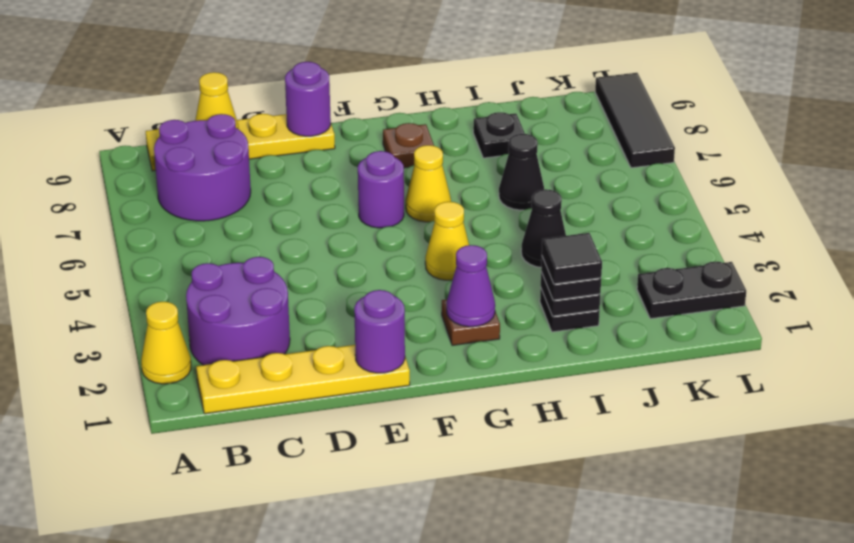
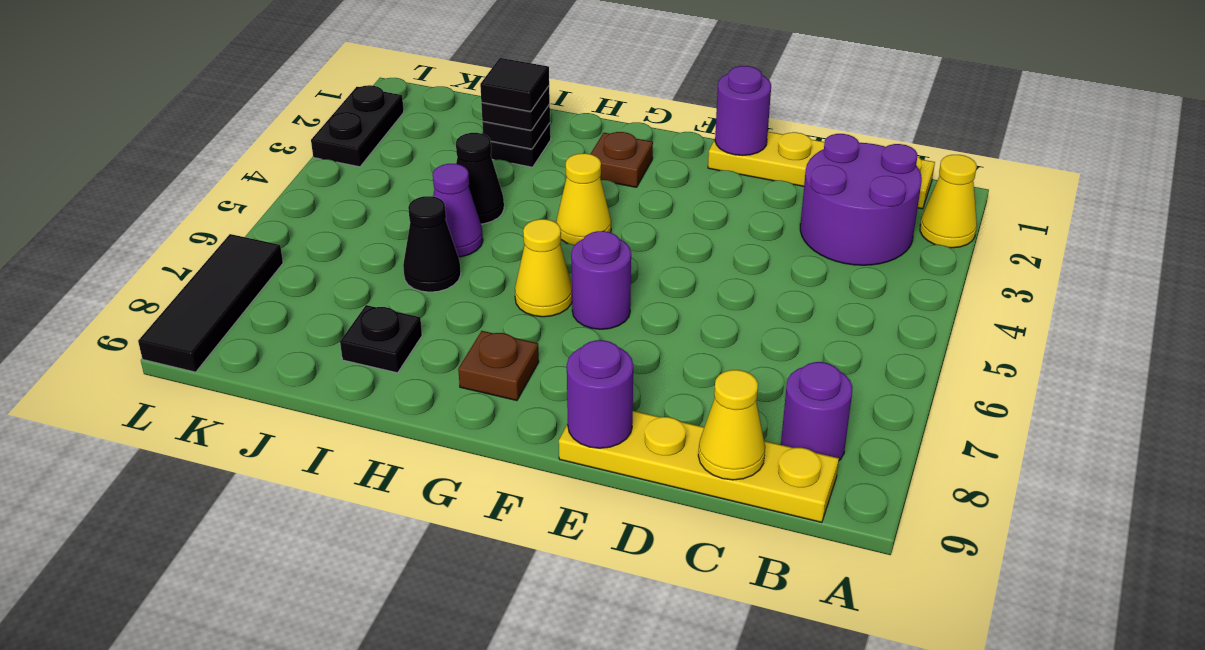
purple round brick B7:C8 level 1 -> purple round brick B8 level 1
purple cone G2 level 2 -> purple cone I5 level 1
black plate K2:L2 level 1 -> black plate L2:L3 level 1

